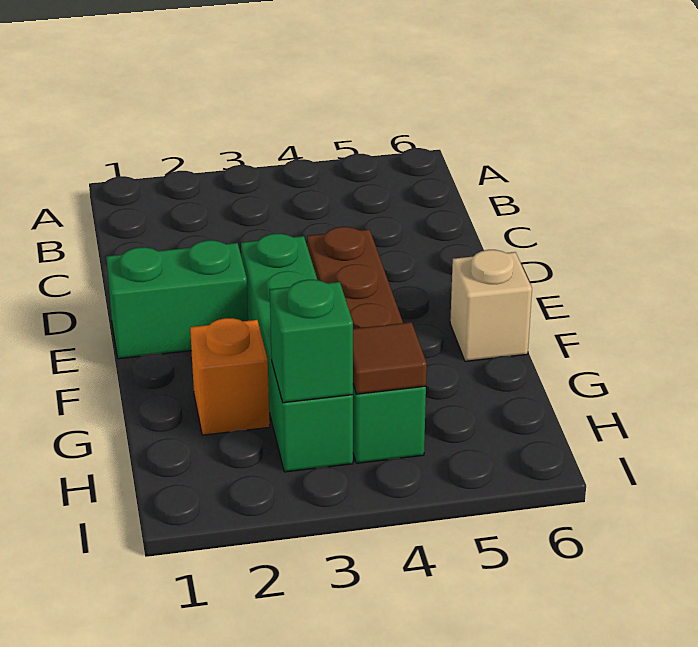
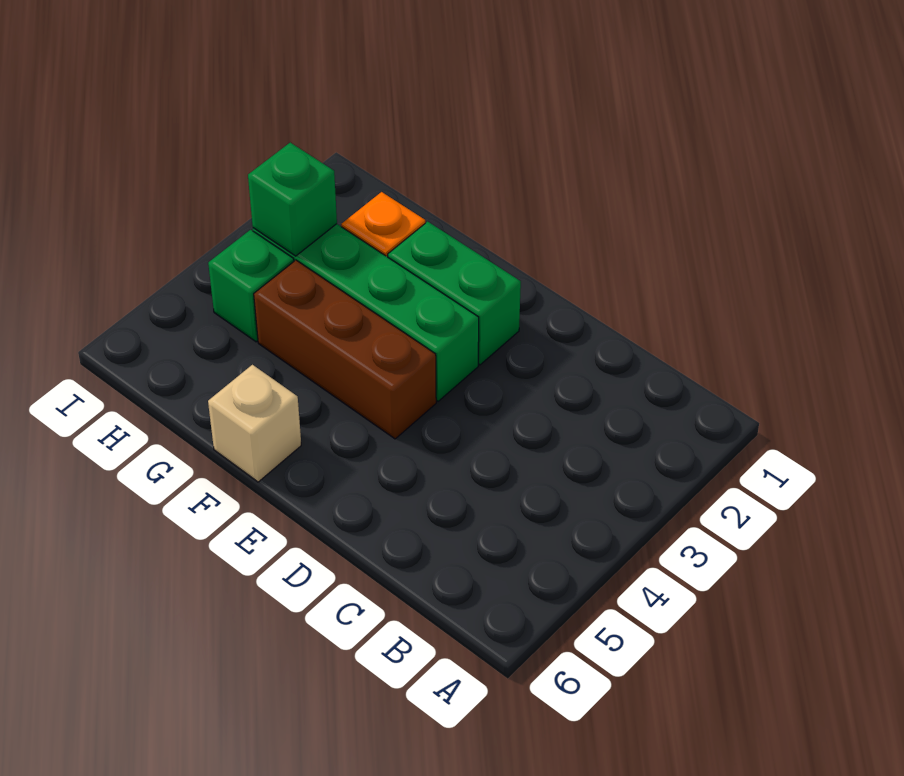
green brick E1:E2 level 1 -> green brick E2:F2 level 1
brown tile H4 level 2 -> none

